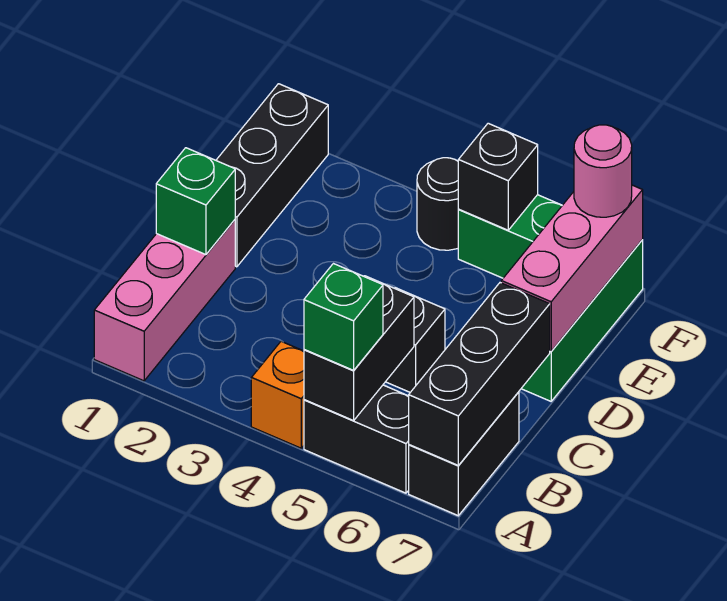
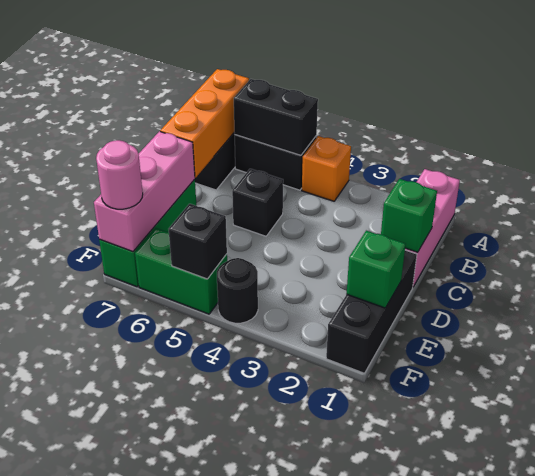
black brick A5:B5 level 2 -> black brick A5:A6 level 2
green brick A5 level 3 -> green brick E1 level 2
black brick A7:C7 level 2 -> orange brick A7:C7 level 2

